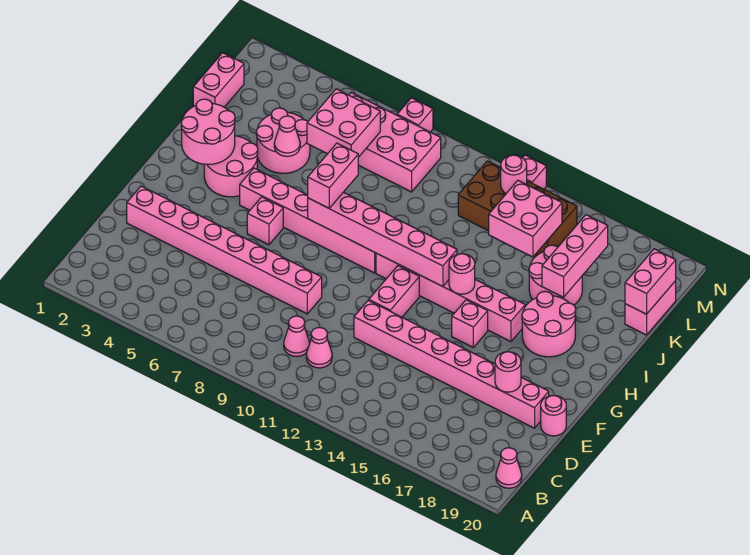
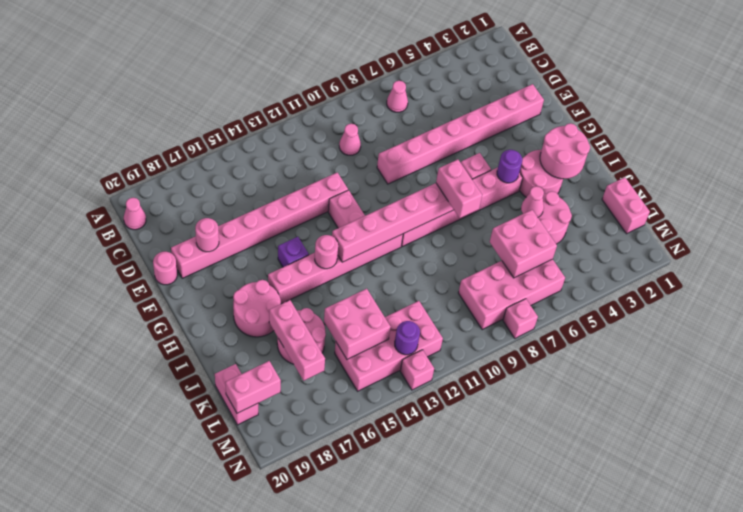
pink cone C11 level 1 -> pink cone B7 level 1
pink brick G15 level 1 -> purple brick G15 level 1
none -> purple round brick H5 level 2
pink brick K20:L20 level 2 -> pink brick L19:L20 level 2
brown brick L12:M15 level 1 -> pink brick L12:M15 level 1
pink round brick M13 level 2 -> purple round brick M13 level 2

